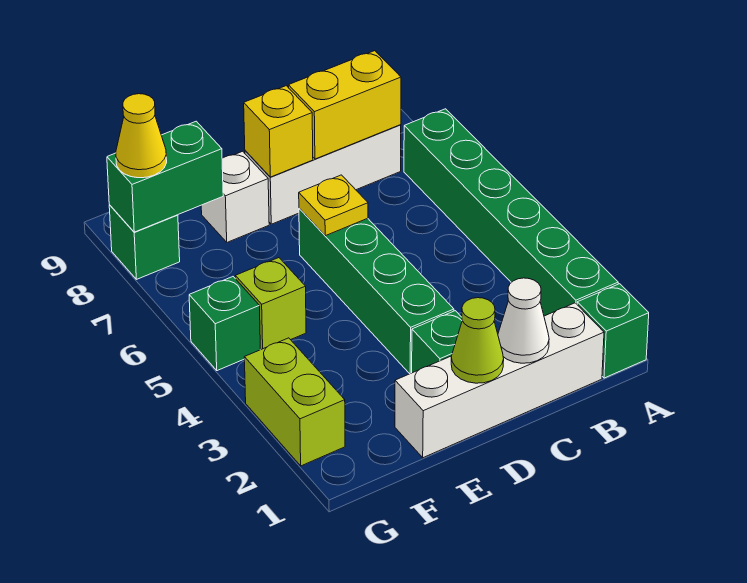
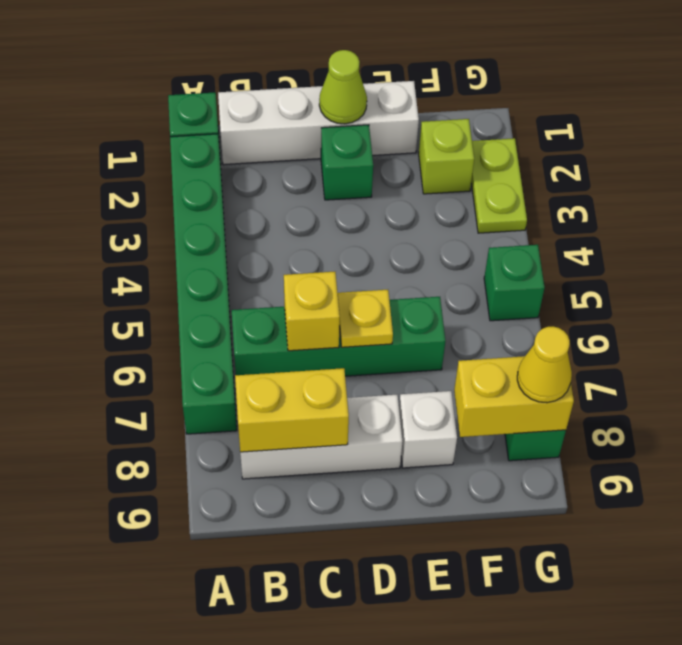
white cone C1 level 2 -> none
green brick D3:D6 level 1 -> green brick B6:E6 level 1
yellow brick D8 level 2 -> yellow brick C6 level 2
lime brick F5 level 1 -> lime brick F2 level 1
green brick F8:G8 level 2 -> yellow brick F8:G8 level 2
lime brick G2:G3 level 1 -> lime plate G2:G3 level 1

